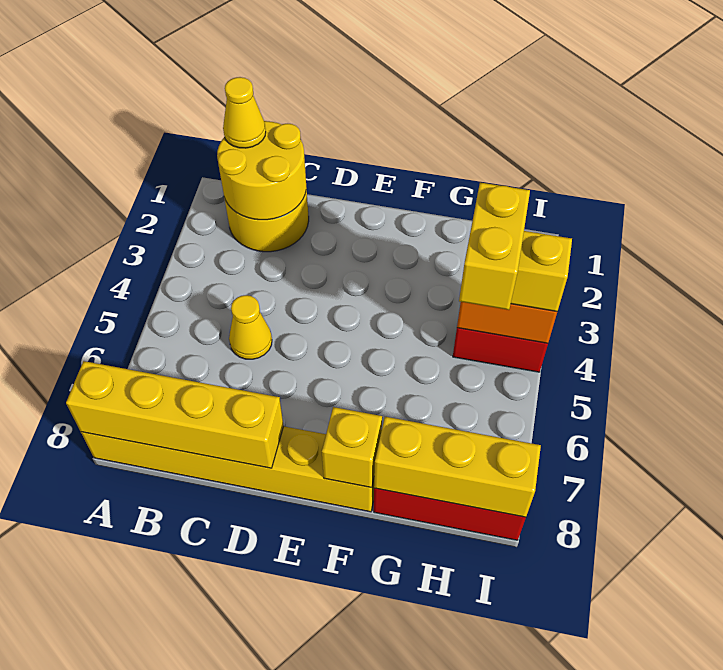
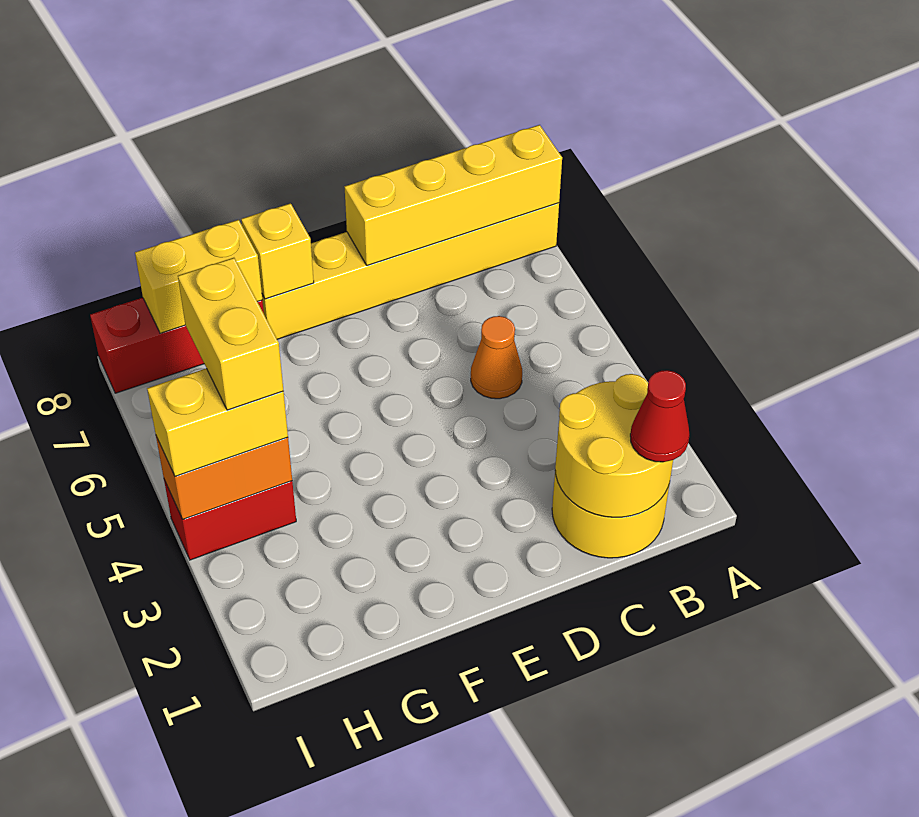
yellow cone B1 level 3 -> red cone B1 level 3
yellow cone C5 level 1 -> orange cone C5 level 1
yellow brick G8:I8 level 2 -> yellow brick G8:H8 level 2

